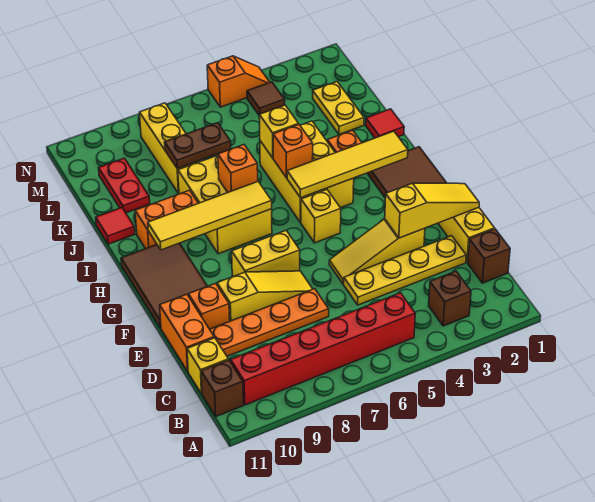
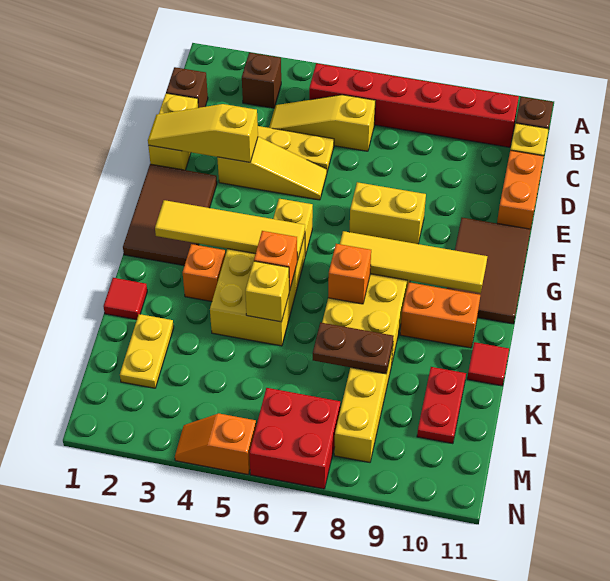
orange plate D7:D10 level 1 -> none
yellow slope E7:E9 level 1 top 9 -> yellow slope C4:C6 level 1 top 6
orange brick E10 level 1 -> none
brown tile M4 level 1 -> none
none -> red brick M6:N7 level 1

